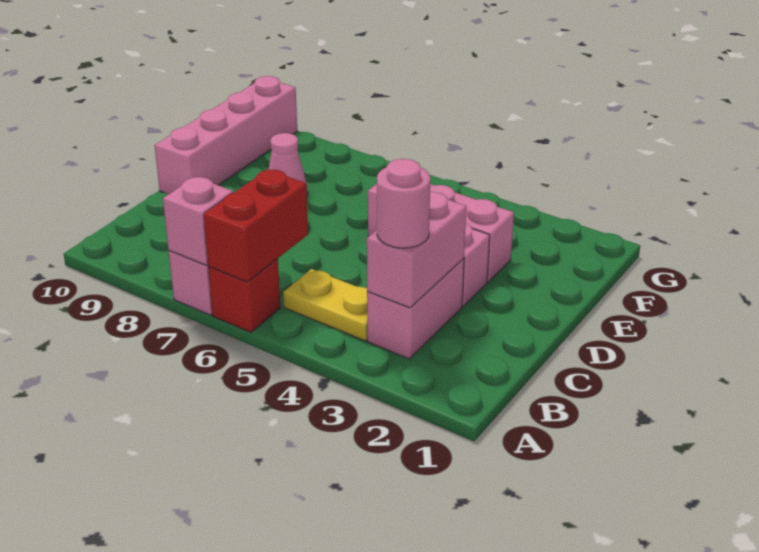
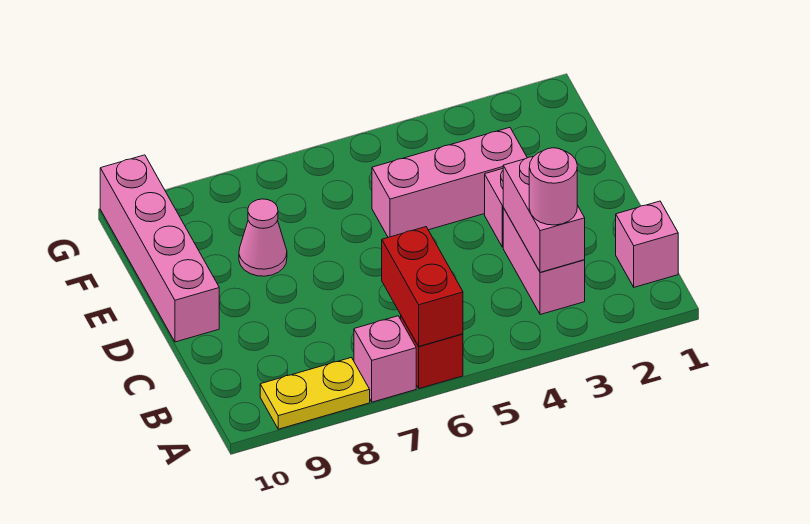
pink brick A7 level 2 -> pink brick B1 level 1
yellow plate B4:B5 level 1 -> yellow plate A8:A9 level 1

